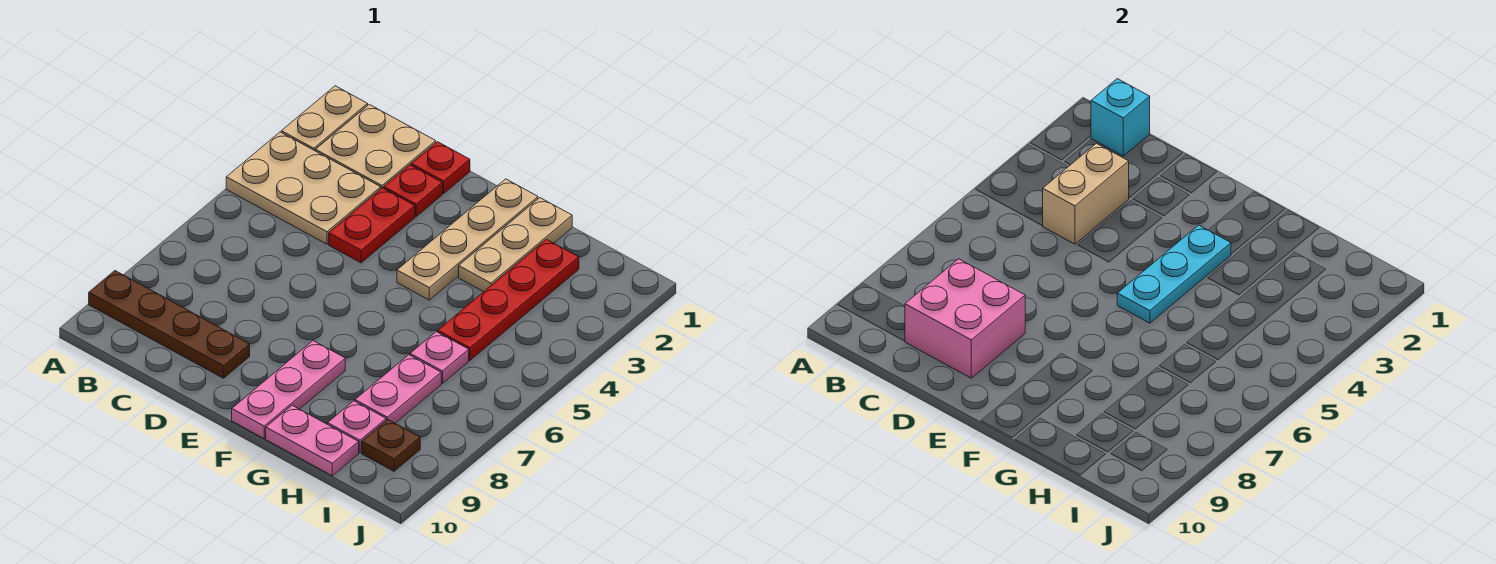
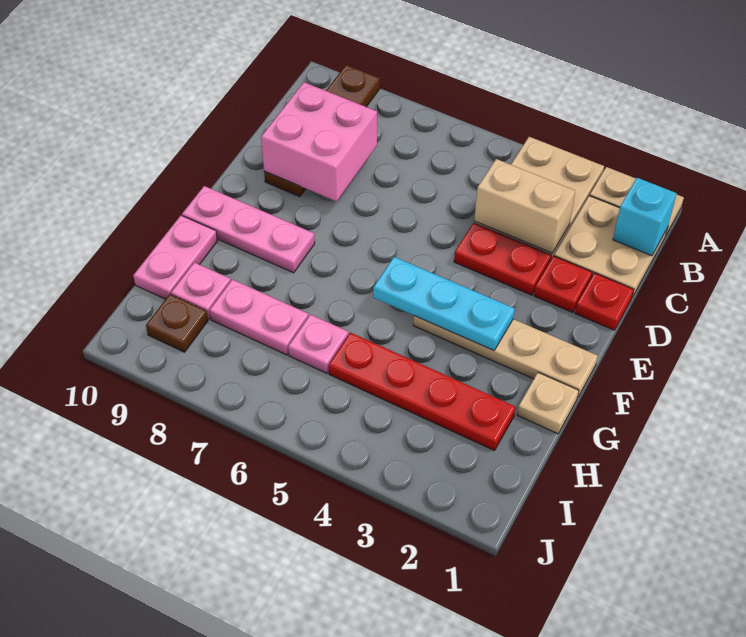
tan plate G1:G3 level 1 -> tan plate G1 level 1

